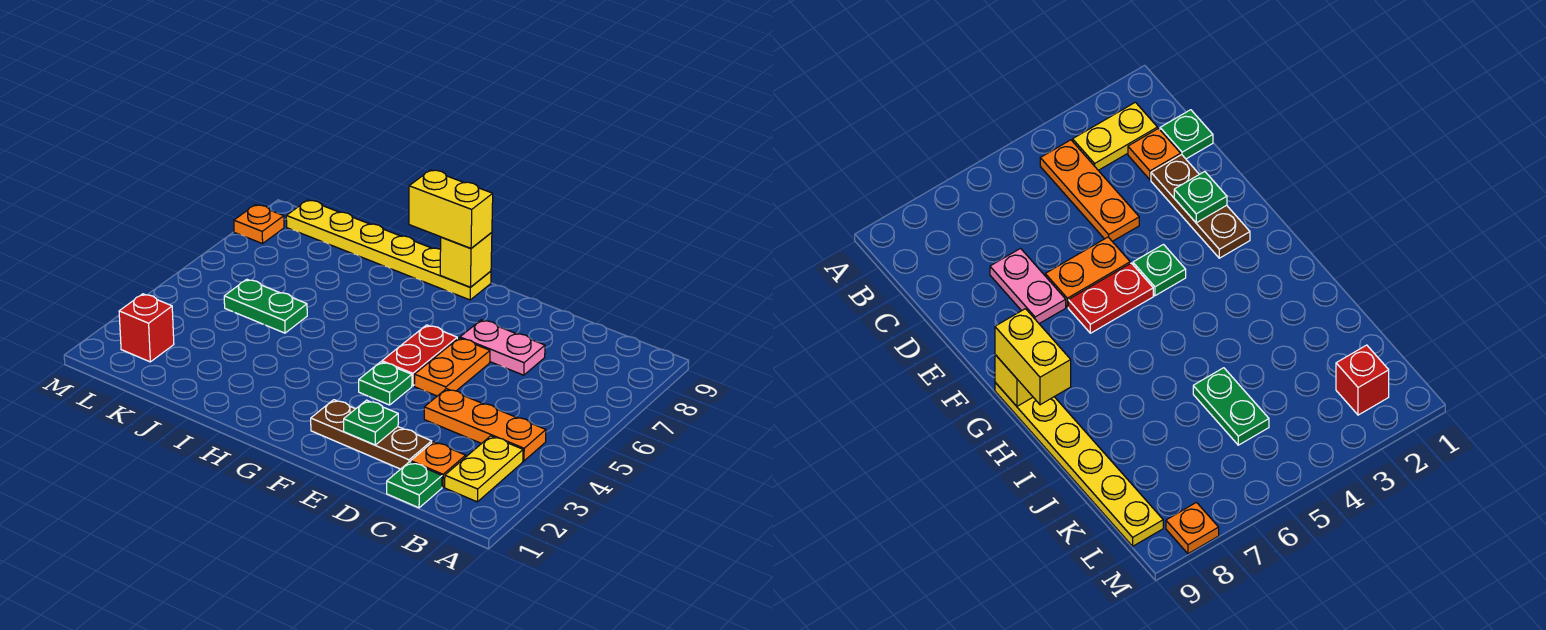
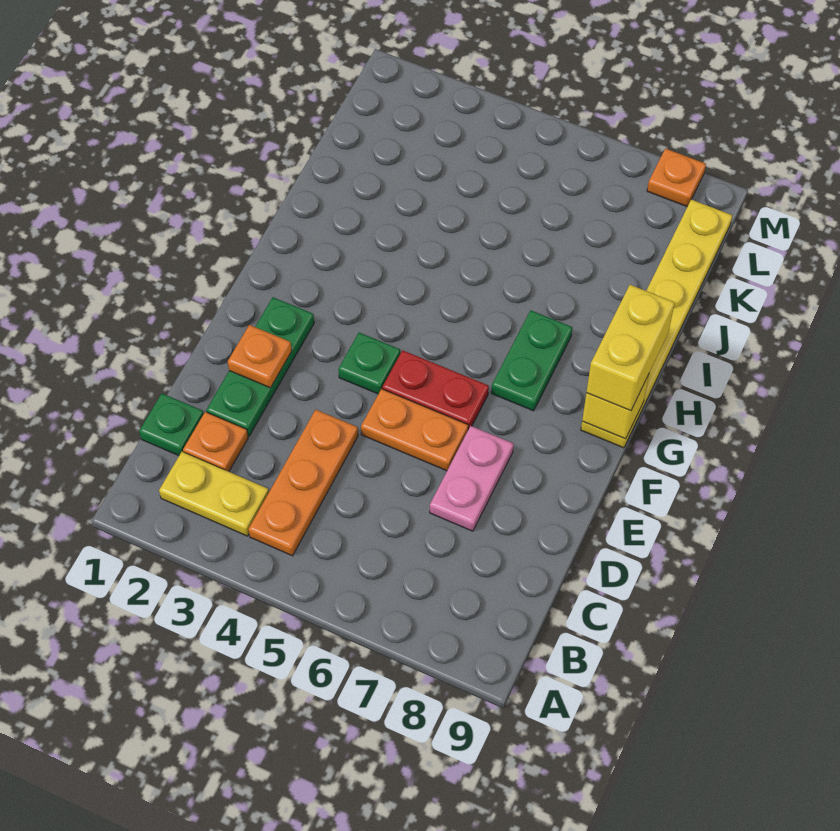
brown plate D2:F2 level 1 -> green plate D2:F2 level 1
green plate E2 level 2 -> orange plate E2 level 2
green plate J5:K5 level 1 -> green plate G7:H7 level 1
red brick L2 level 1 -> none

